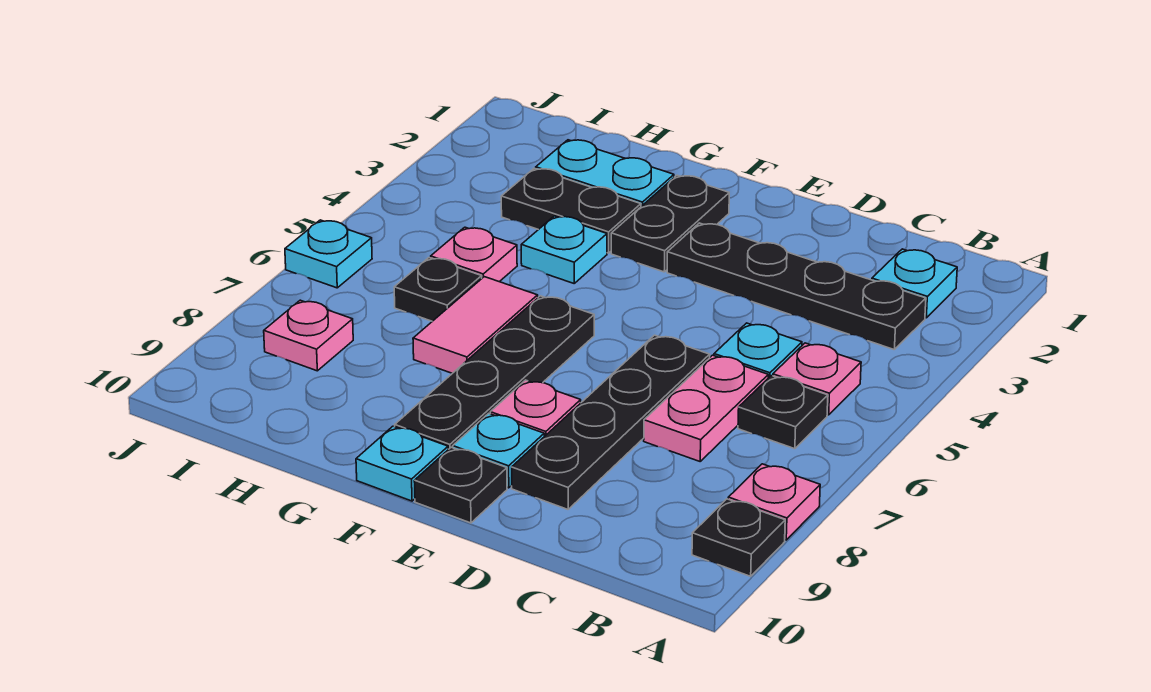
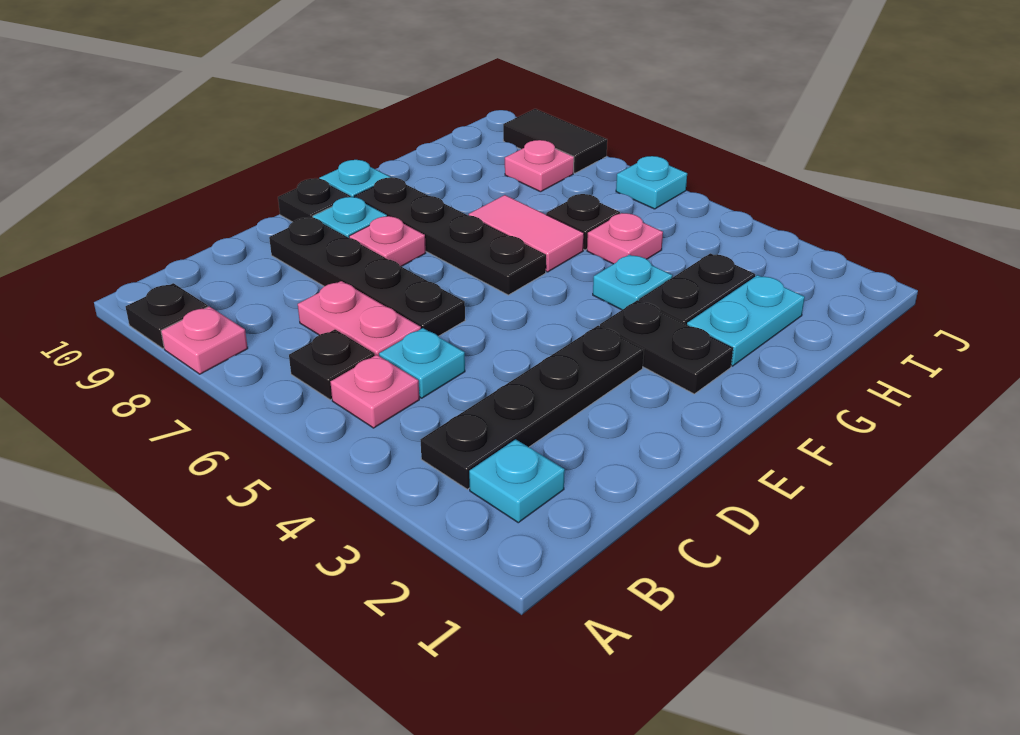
none -> black tile J8:J9 level 1

